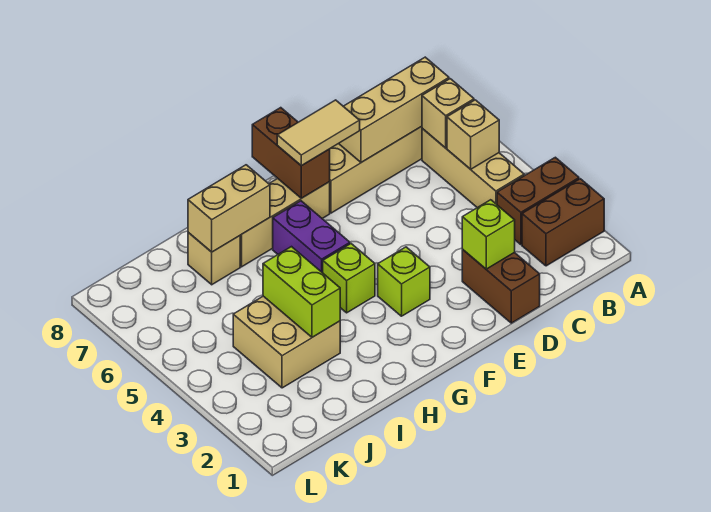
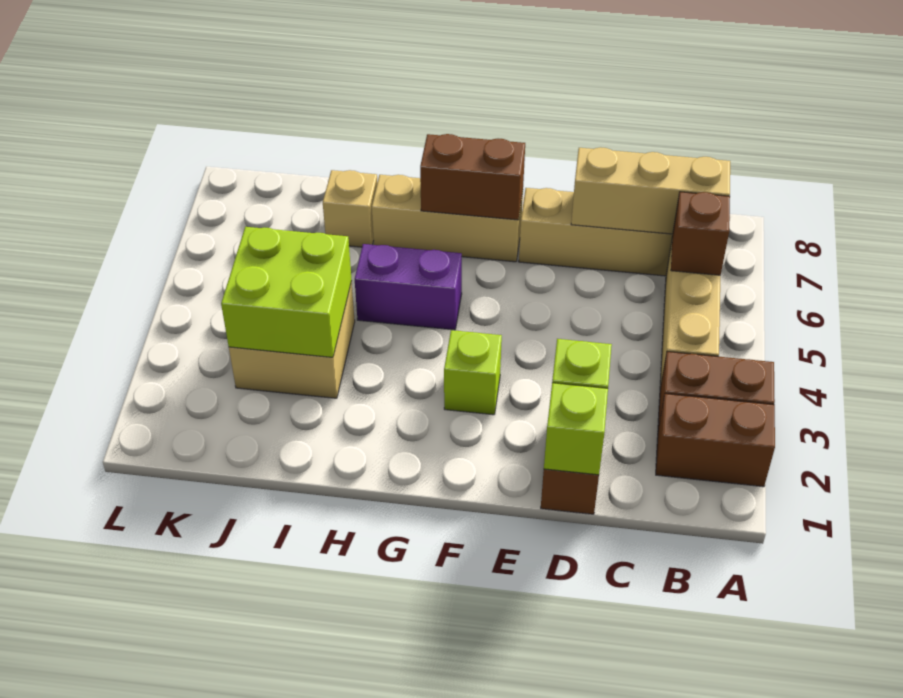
tan brick B5 level 2 -> none
tan brick B6 level 2 -> brown brick B6 level 2
tan tile E7:F7 level 3 -> none
brown brick F7:F8 level 2 -> brown brick F7:G7 level 2
lime brick G4 level 1 -> lime brick D1 level 2
purple brick G5:G6 level 1 -> purple brick G5:H5 level 1
tan brick H7:I7 level 2 -> none
lime brick I3:I4 level 2 -> lime brick I3:J4 level 2

